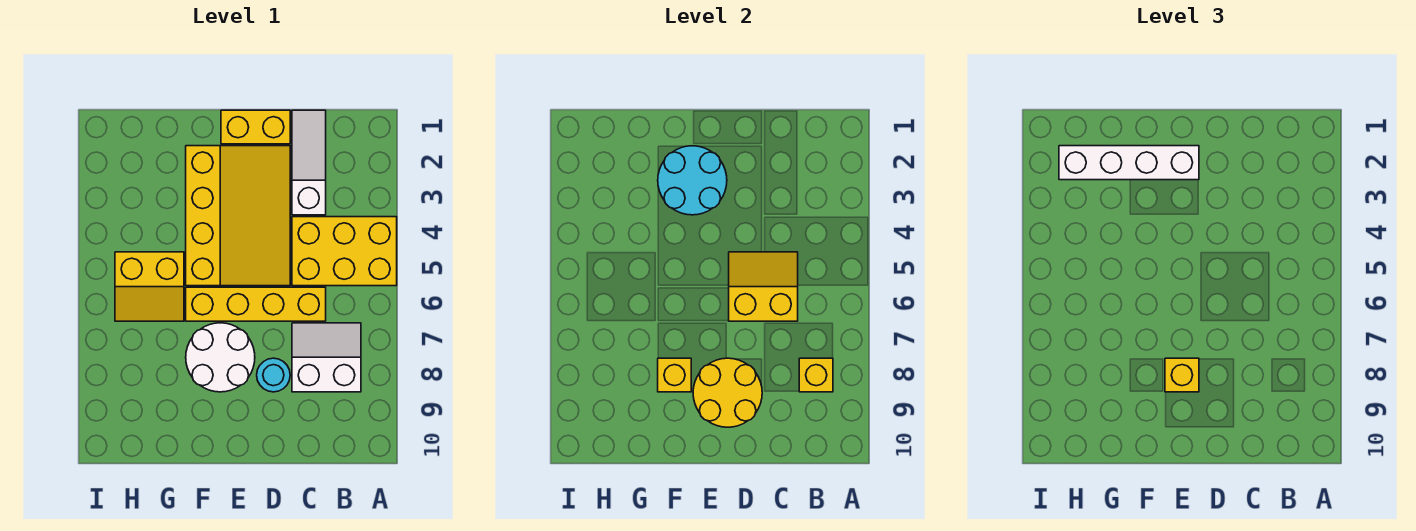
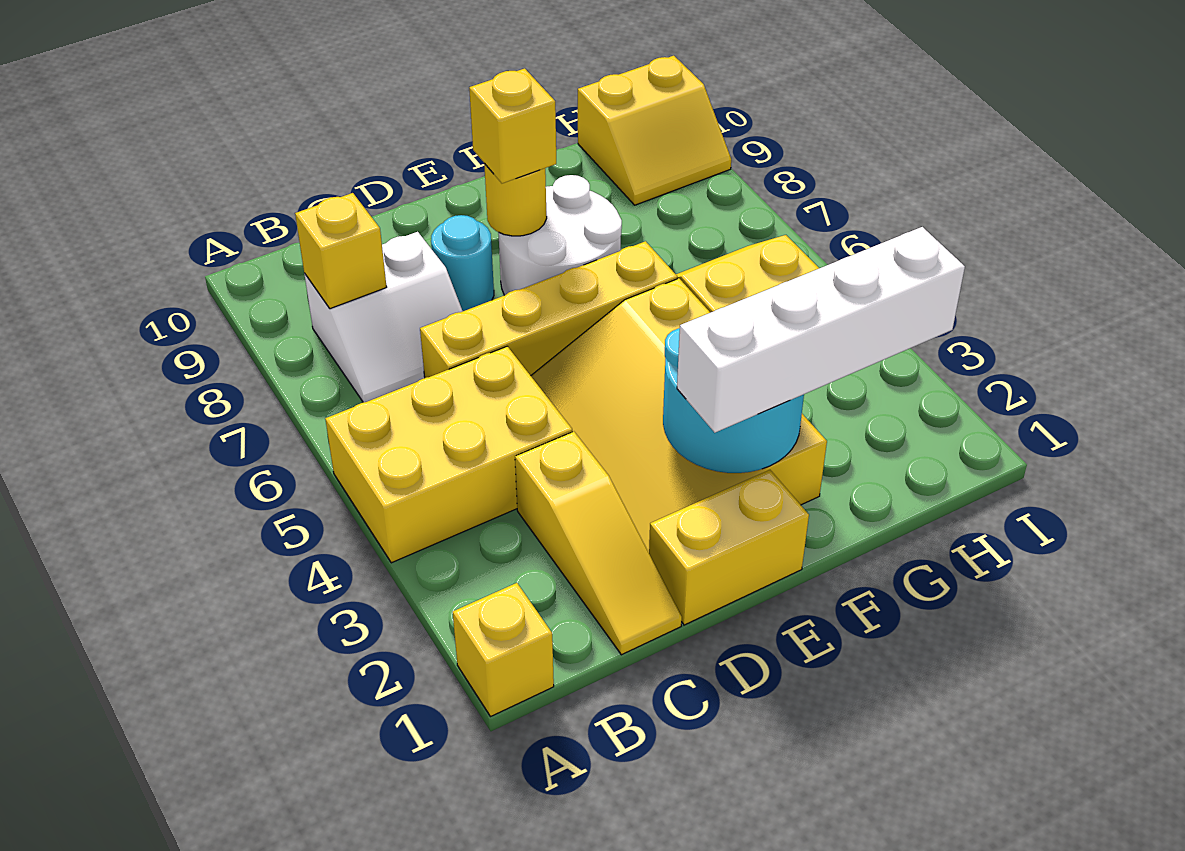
white slope C1:C3 level 1 top 3 -> yellow slope C1:C3 level 1 top 3
yellow slope C5:D6 level 2 top 6 -> yellow slope H9:I10 level 1 top 10
yellow round brick D8:E9 level 2 -> yellow round brick E8 level 2
yellow brick F8 level 2 -> yellow brick A1 level 1

